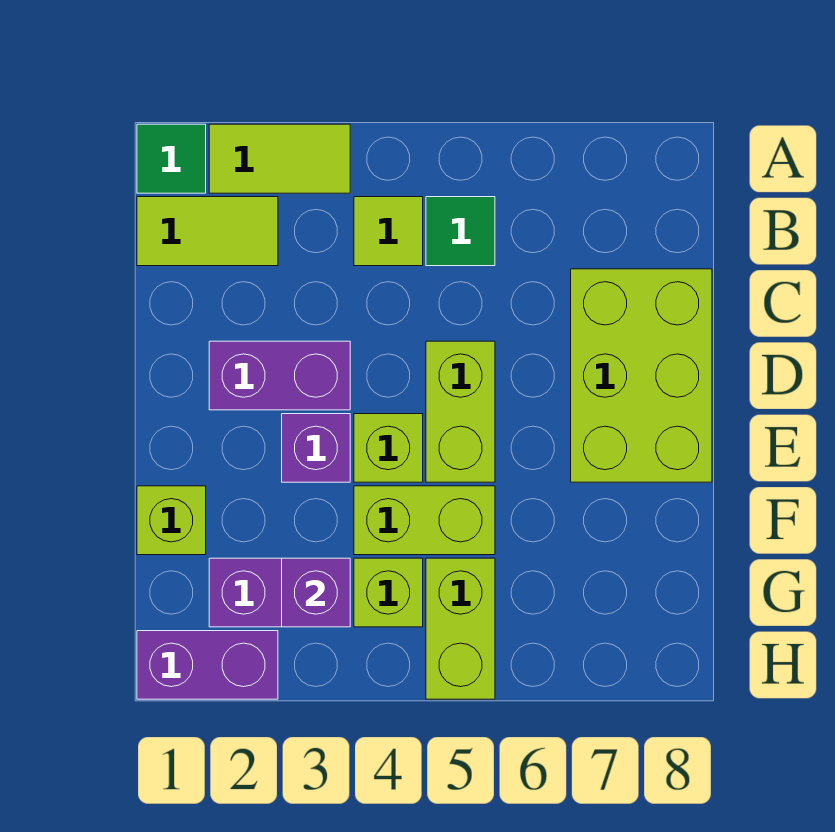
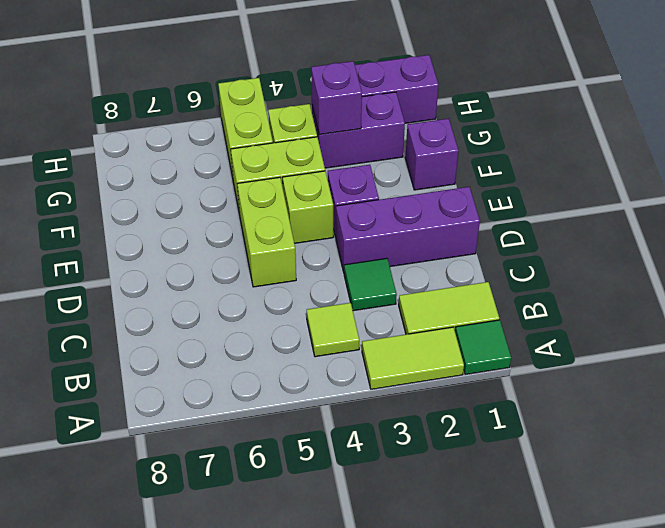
green tile B5 level 1 -> green tile C3 level 1
lime brick C7:E8 level 1 -> none
purple brick D2:D3 level 1 -> purple brick D1:D3 level 1
lime brick F1 level 1 -> purple brick F1 level 1

